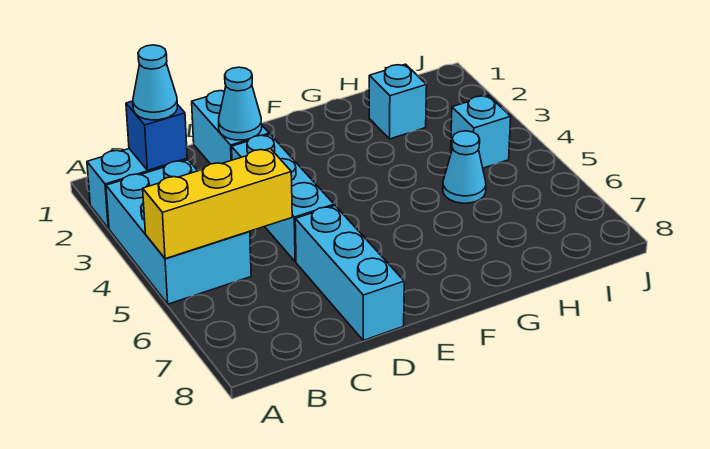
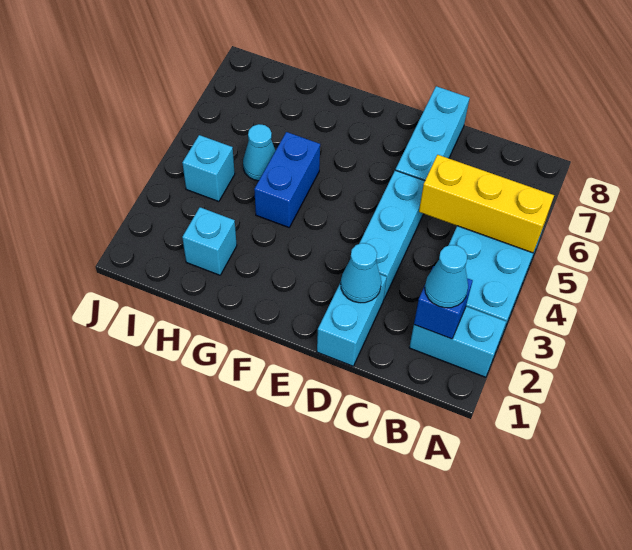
none -> blue brick G4:G5 level 1

